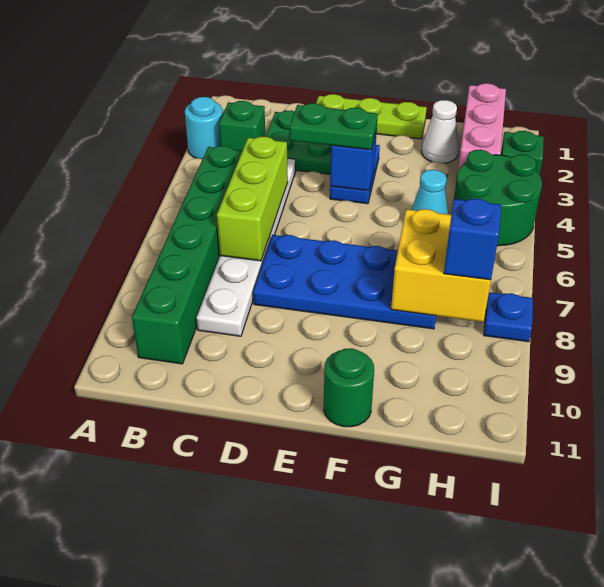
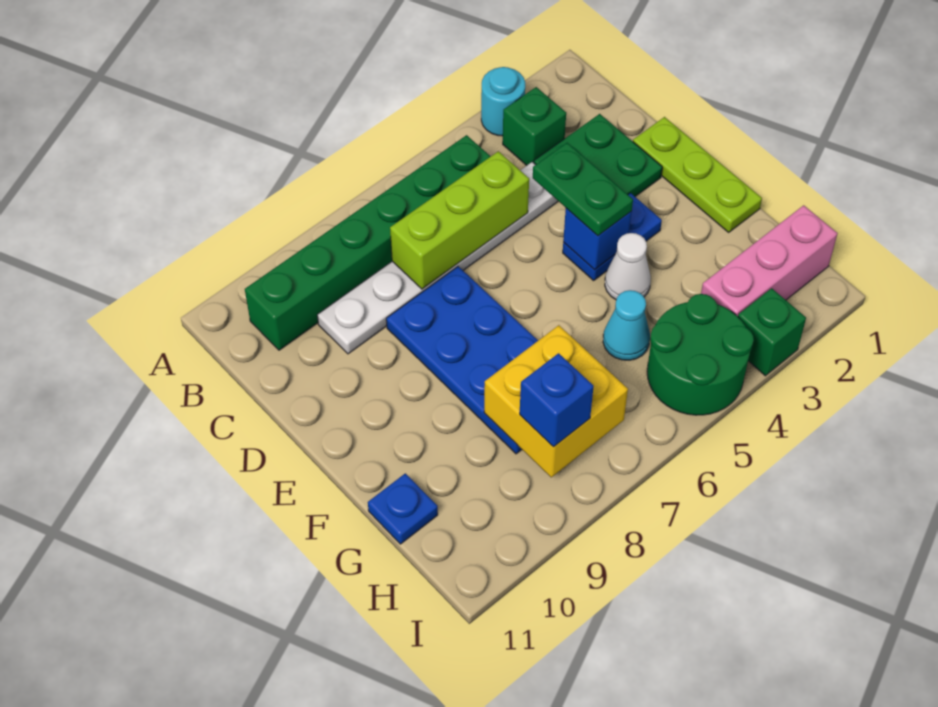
green round brick F11 level 1 -> none
white cone G2 level 1 -> white cone F4 level 1
blue plate I8 level 1 -> blue plate G11 level 1

